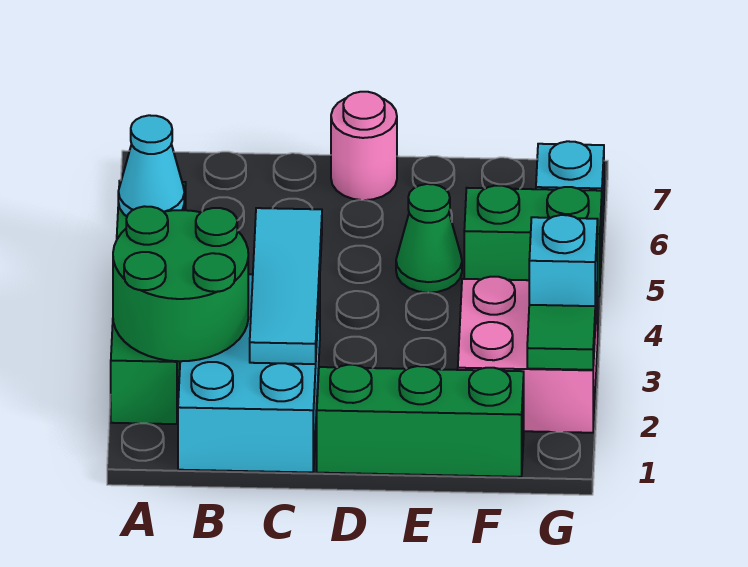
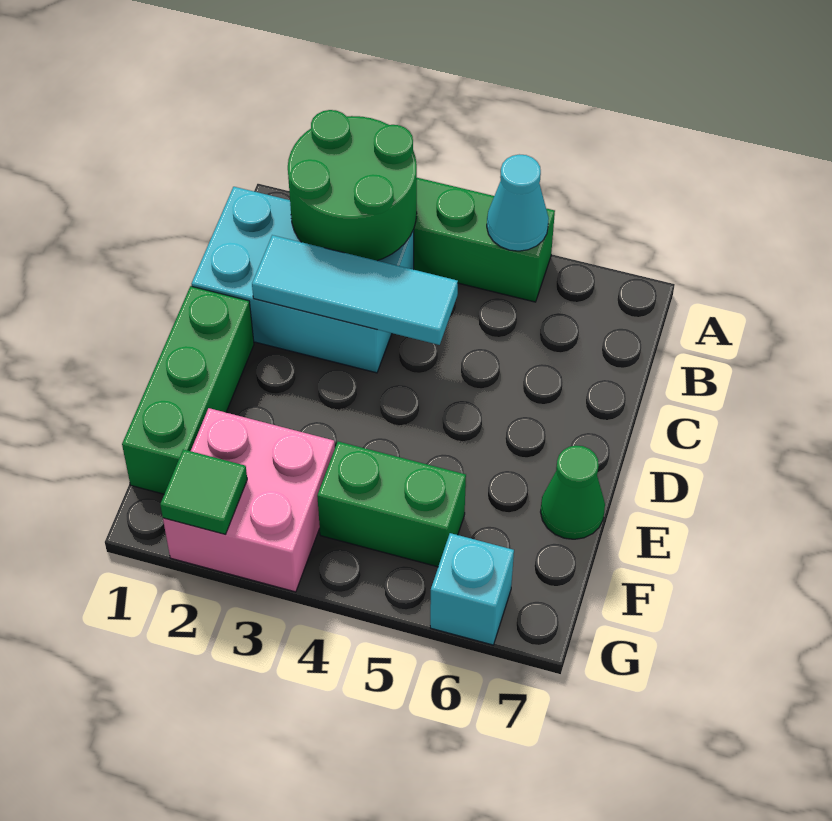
pink round brick D7 level 1 -> none
green cone E5 level 1 -> green cone E7 level 1
green brick F5:G5 level 1 -> green brick F4:F5 level 1
cyan brick G3 level 2 -> none

